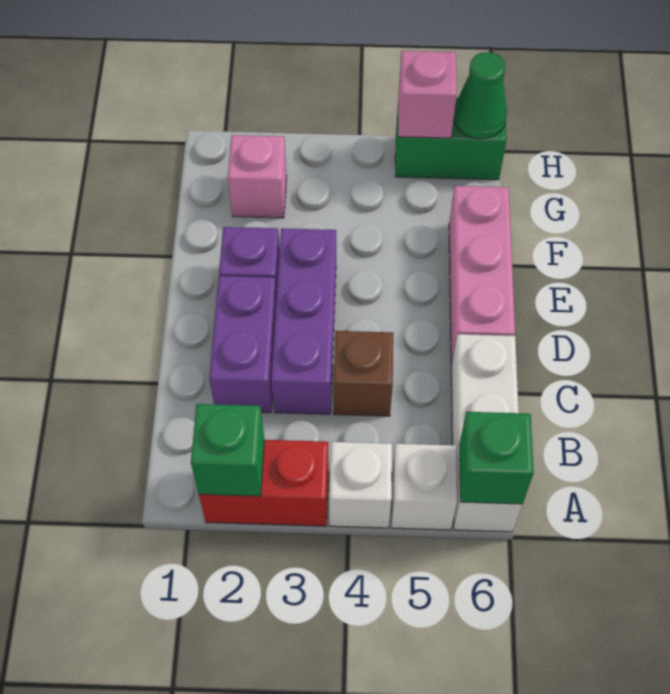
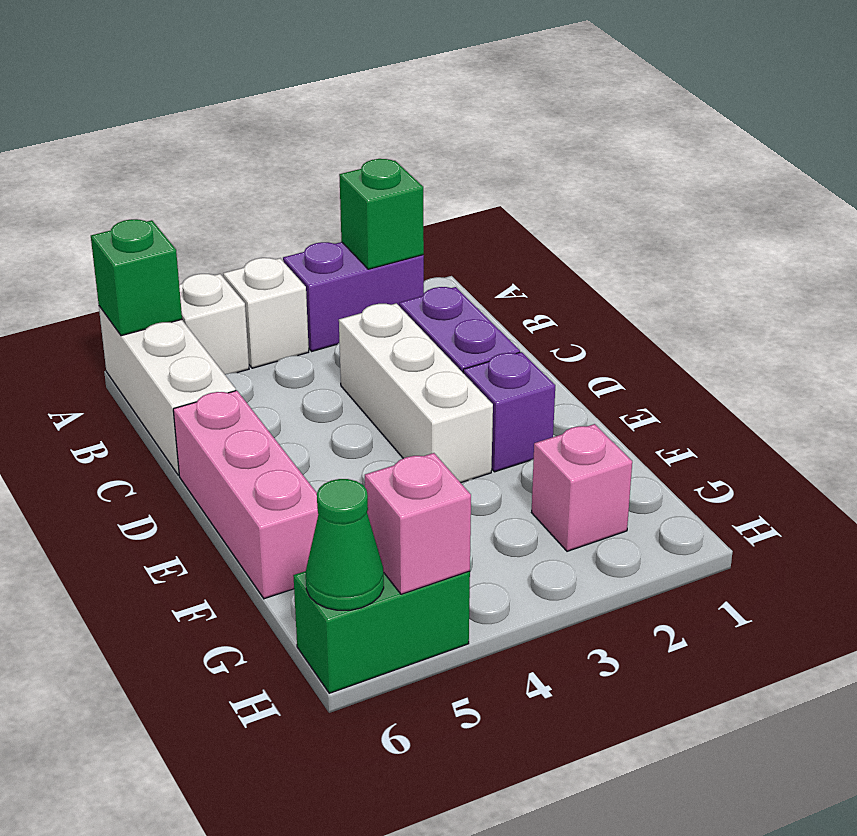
red brick A2:A3 level 1 -> purple brick A2:A3 level 1
purple brick C3:E3 level 1 -> white brick C3:E3 level 1
brown brick C4 level 1 -> none

